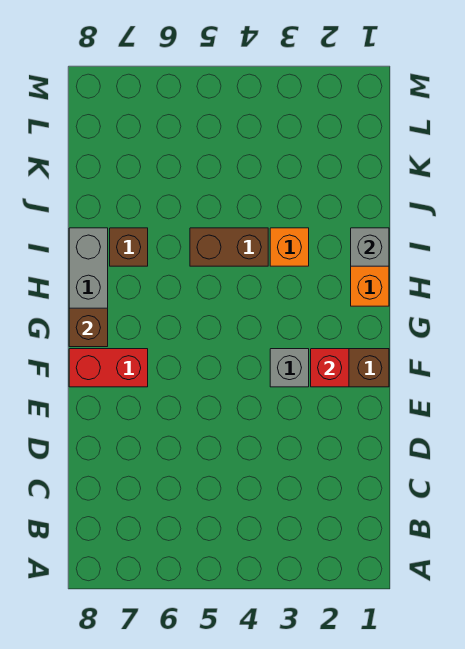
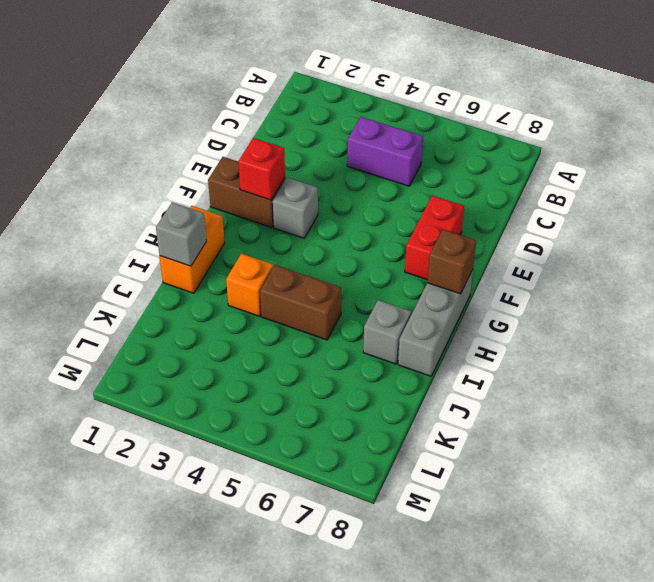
none -> purple brick C4:C5 level 1
red brick F7:F8 level 1 -> red brick E7:F7 level 1
brown brick I7 level 1 -> grey brick I7 level 1

